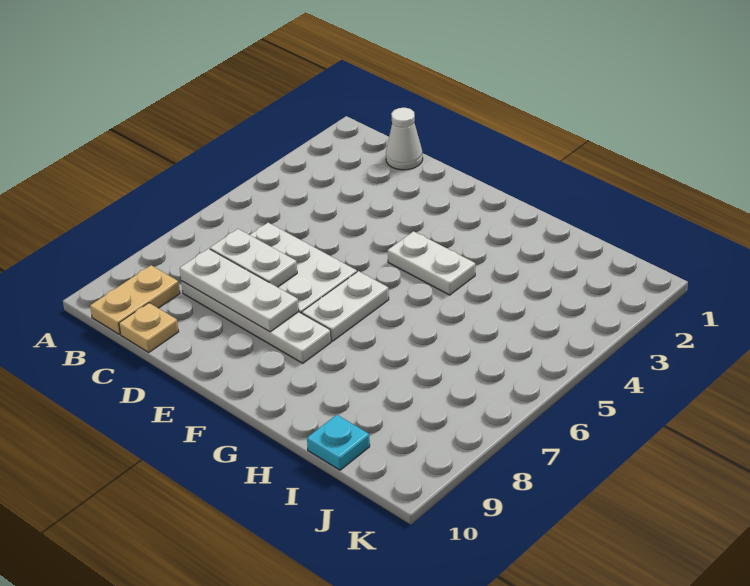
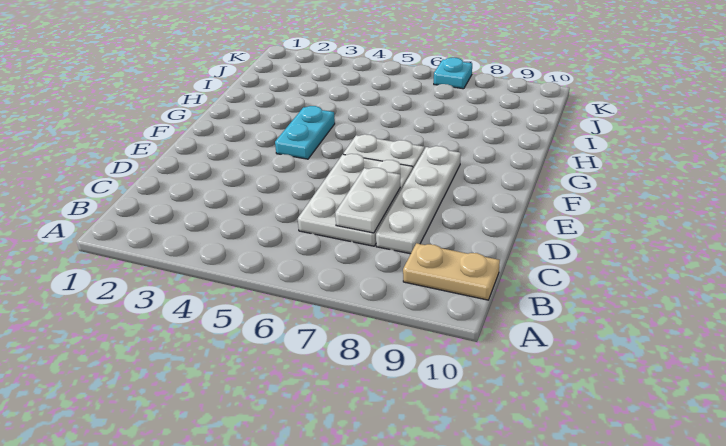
white cone C1 level 1 -> none
white plate C8:E8 level 2 -> none
tan plate C10 level 1 -> none
white plate F4:G4 level 1 -> cyan plate F4:G4 level 1
cyan plate I10 level 1 -> cyan plate K7 level 1

